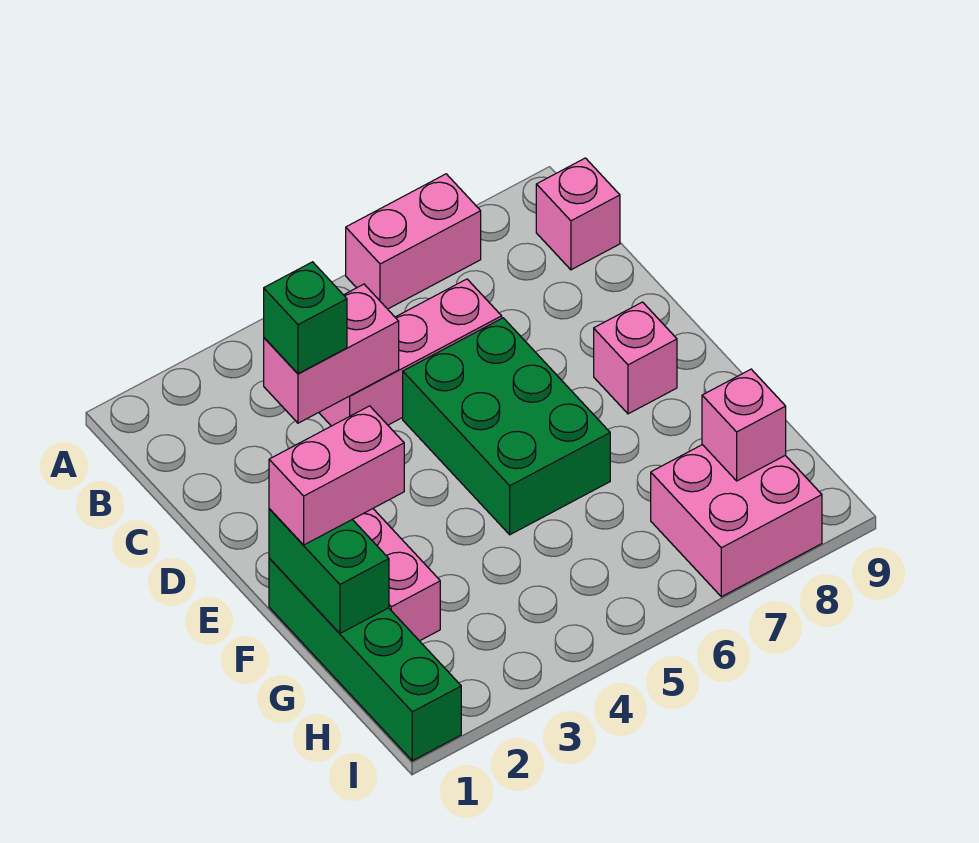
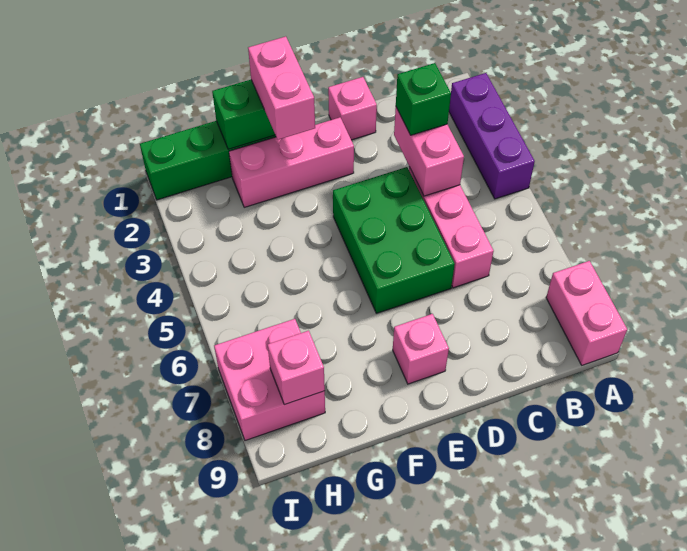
none -> purple brick A2:A4 level 1
pink brick A6:A7 level 1 -> pink brick A8:A9 level 1
pink brick B9 level 1 -> pink brick D1 level 1
green brick D5:F6 level 1 -> green brick D4:E6 level 1

